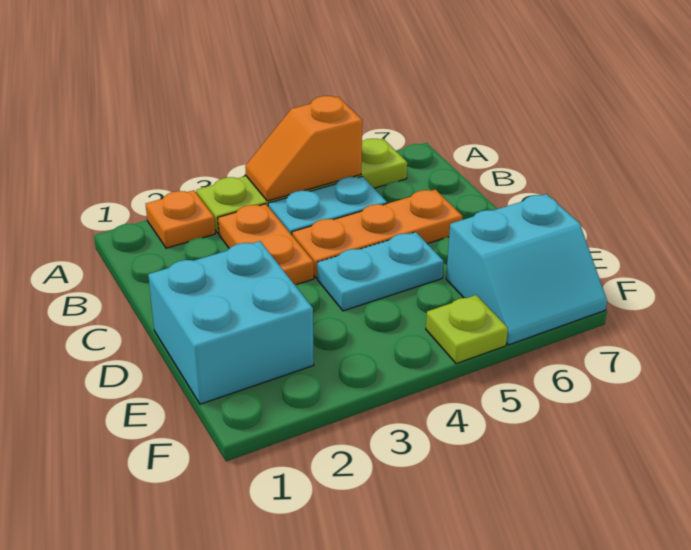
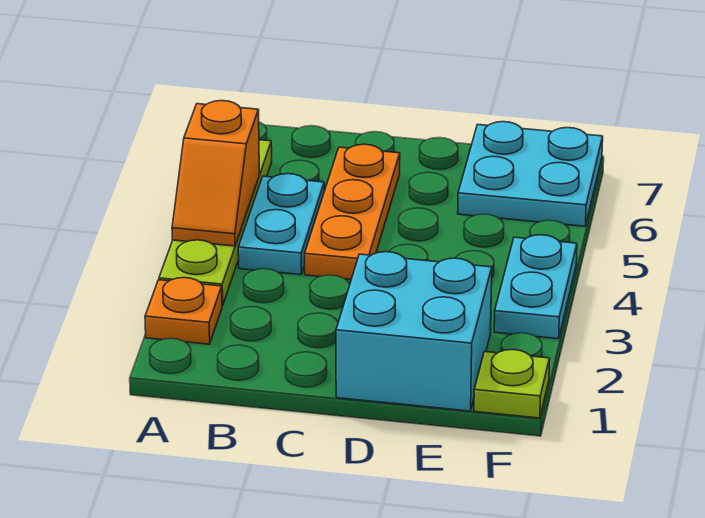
orange plate B3:C3 level 1 -> none
cyan plate D4:D5 level 1 -> cyan plate F3:F4 level 1
cyan slope E6:F7 level 1 top E -> cyan plate E6:F7 level 1
lime plate F5 level 1 -> lime plate F1 level 1

